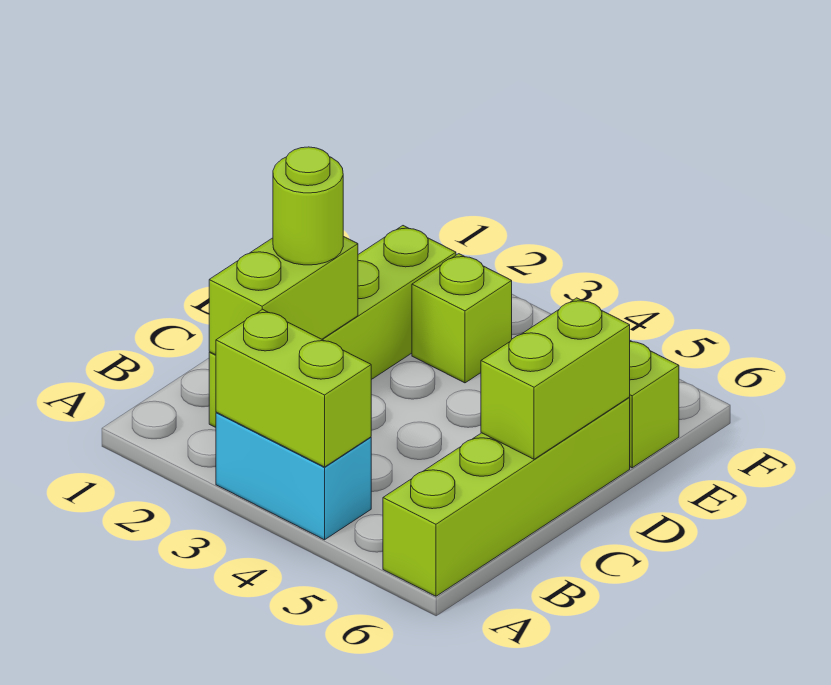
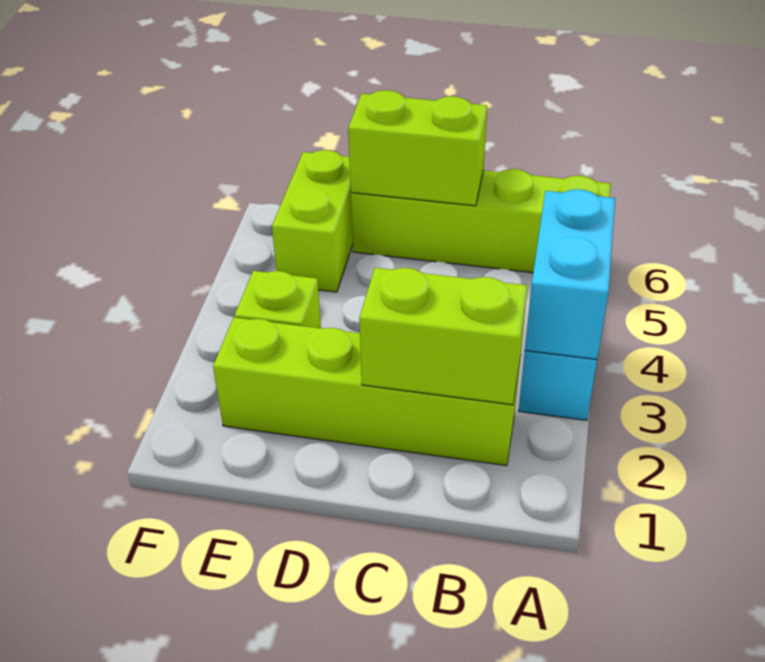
lime brick A3:A4 level 2 -> cyan brick A3:A4 level 2
lime round brick C2 level 3 -> none

